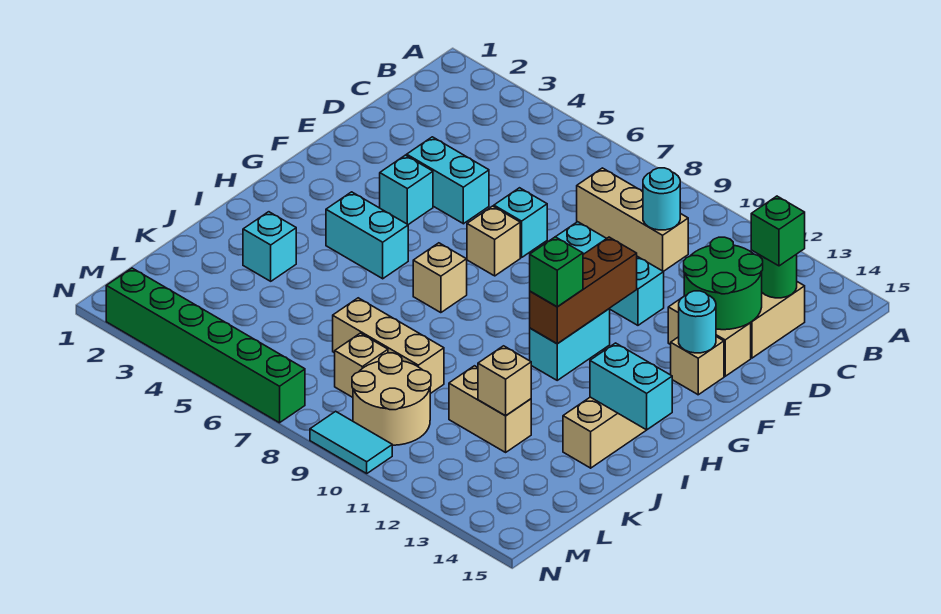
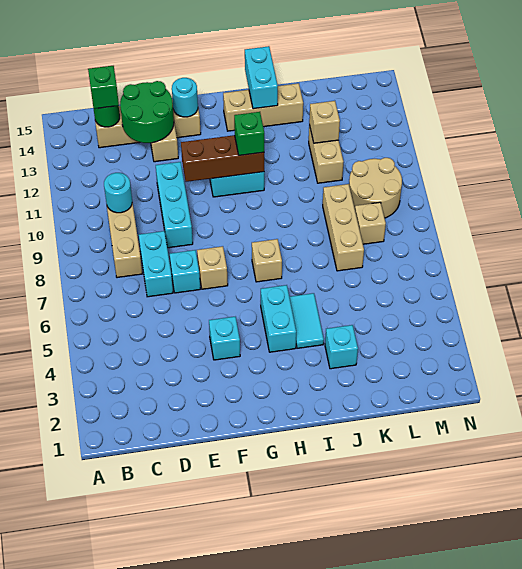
cyan brick E4:E5 level 1 -> cyan brick D7:D8 level 1
green brick N2:N7 level 1 -> none
cyan tile N9:N10 level 1 -> cyan tile I4:I5 level 1

